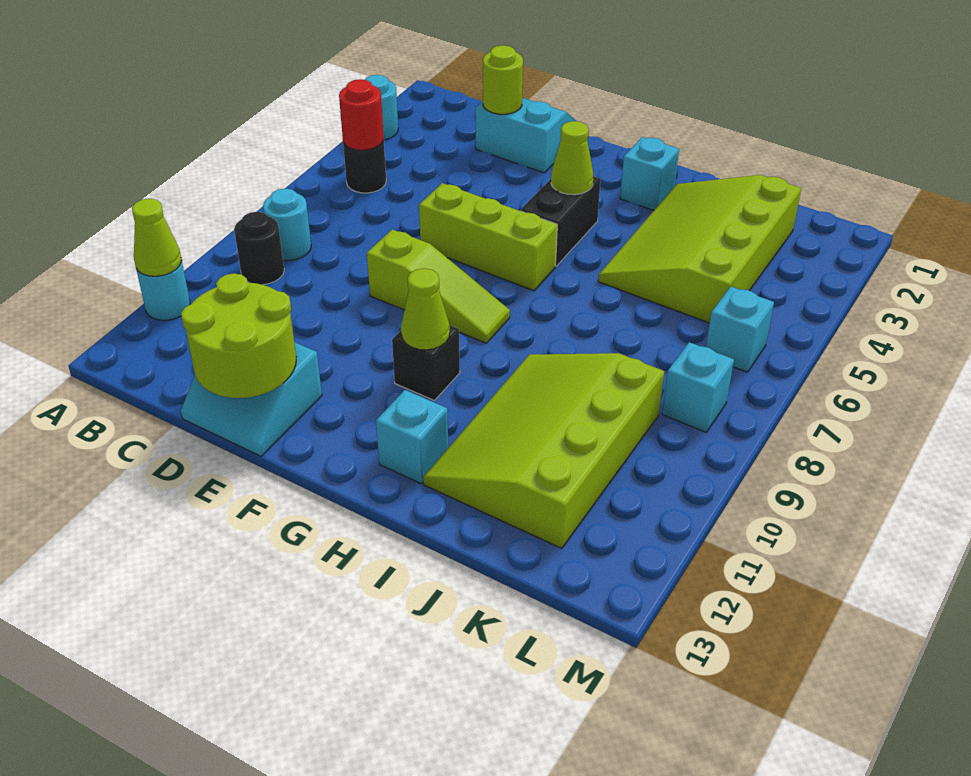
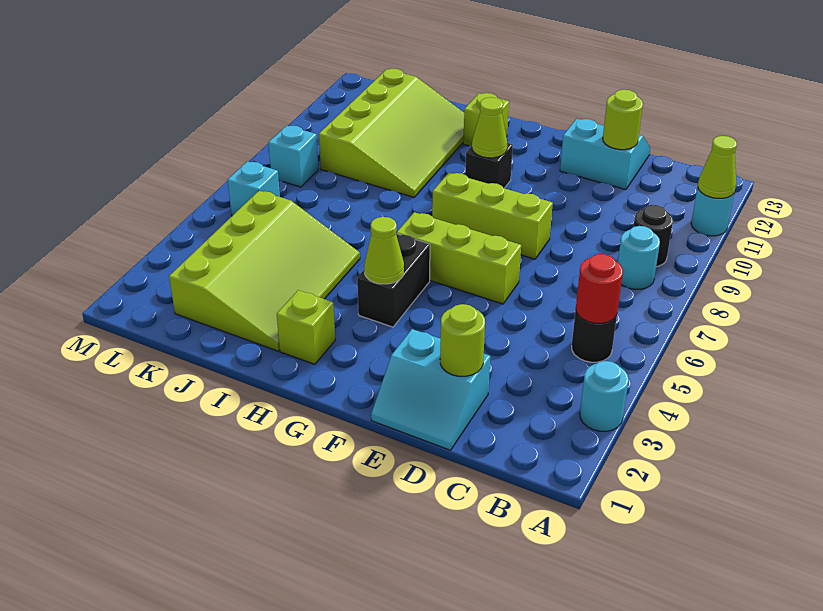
lime round brick D12:E13 level 2 -> lime round brick D12 level 2
lime slope E8:G8 level 1 top E -> lime brick E8:G8 level 1
cyan brick H2 level 1 -> lime brick H2 level 1
cyan brick H12 level 1 -> lime brick H12 level 1

